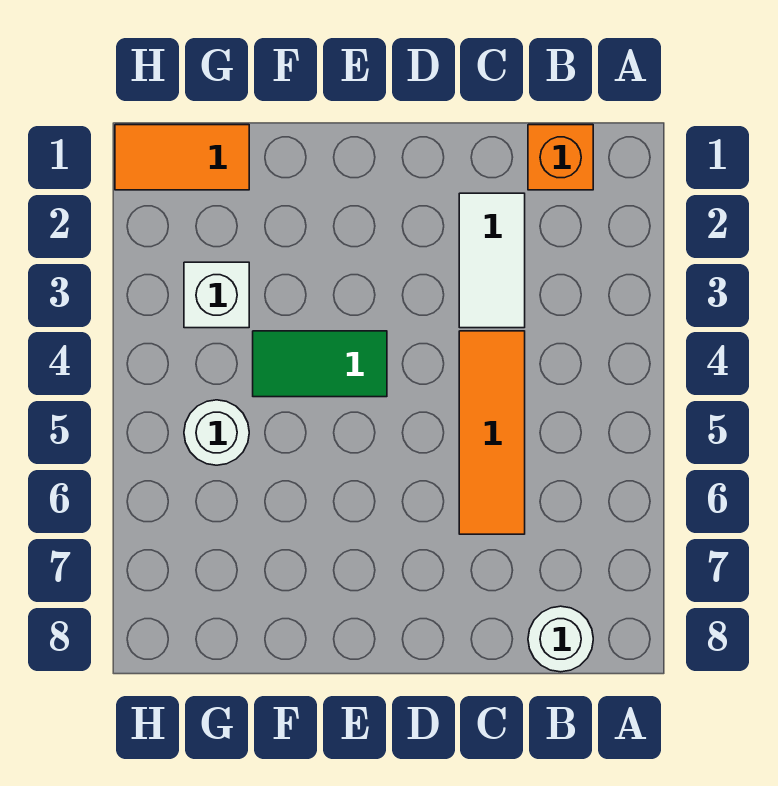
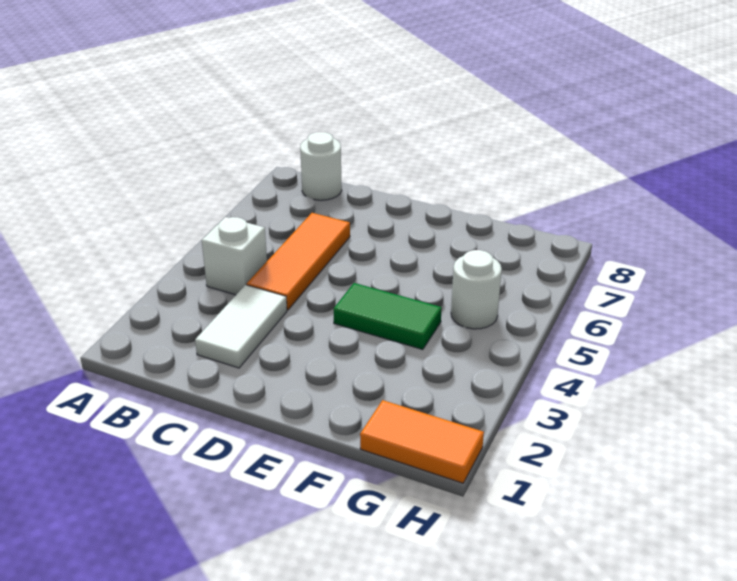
orange brick B1 level 1 -> none
white brick G3 level 1 -> white brick B4 level 1

